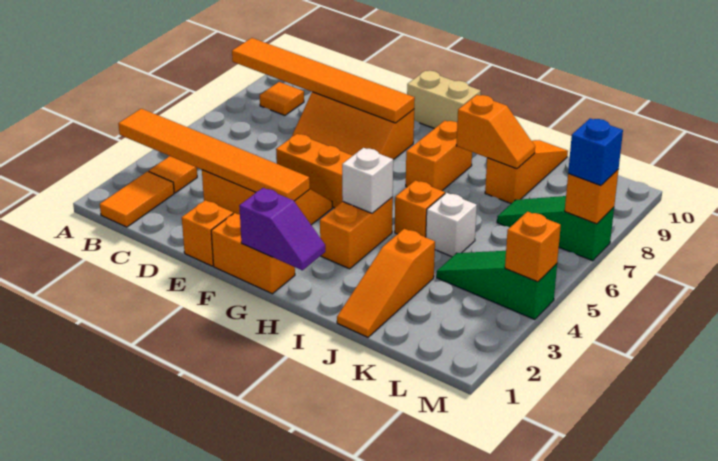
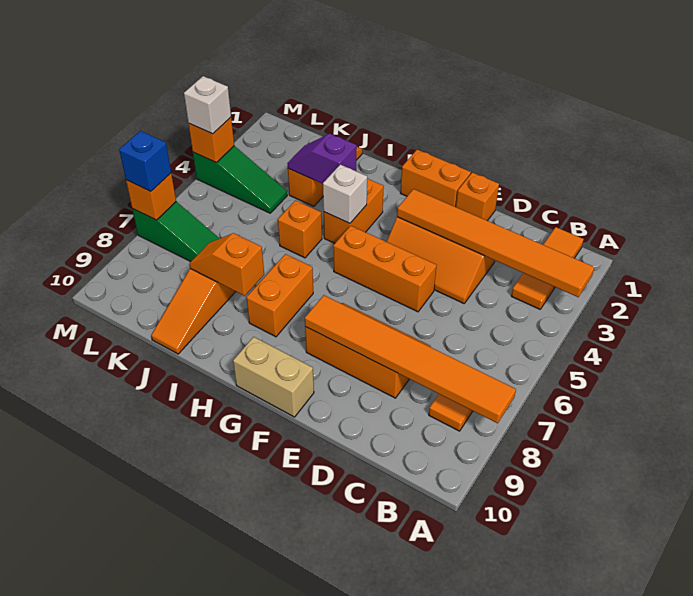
purple slope G1:H1 level 2 top G -> purple slope I3:J3 level 2 top I
white brick J5 level 1 -> white brick M4 level 3

